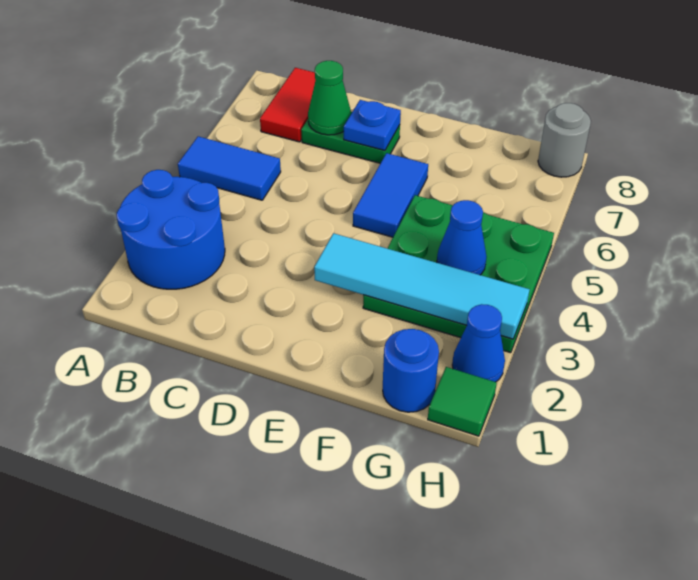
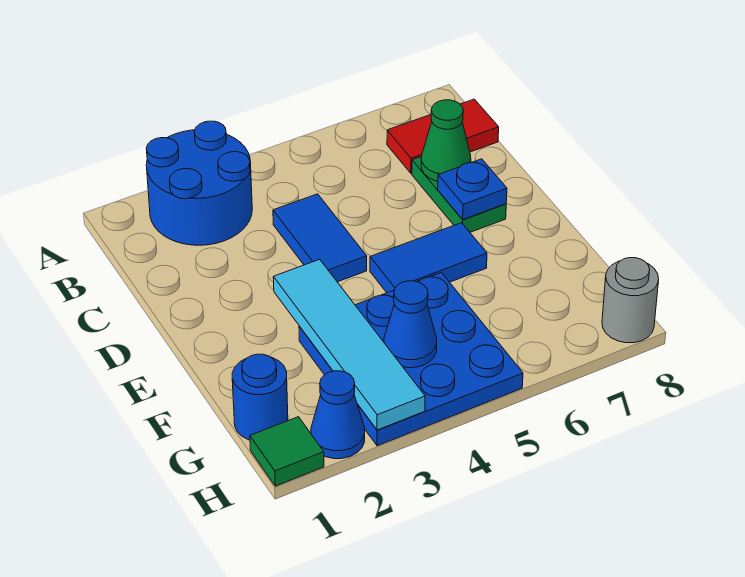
blue tile A5:B5 level 1 -> blue tile C4:D4 level 1
green plate F3:H5 level 1 -> blue plate F3:H5 level 1

